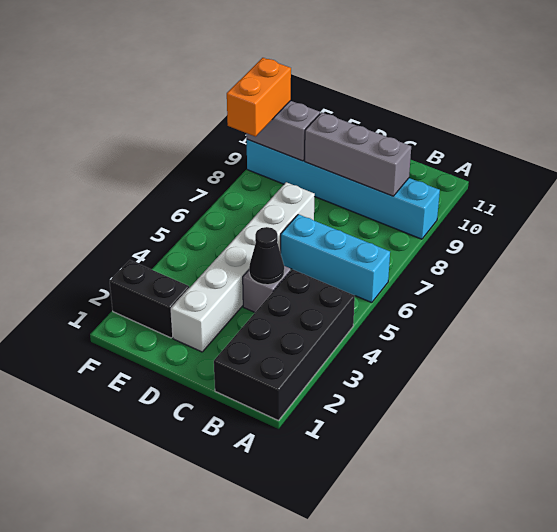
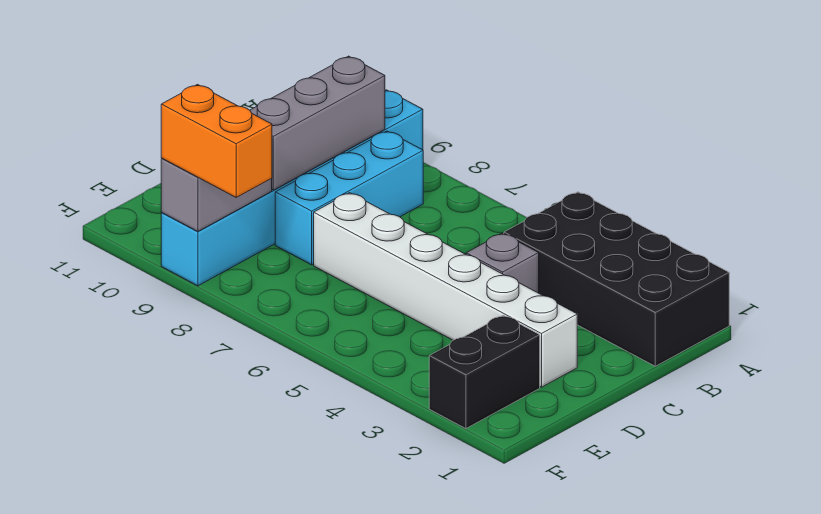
cyan brick A6:C6 level 1 -> cyan brick B8:D8 level 1
black cone C4 level 2 -> none

